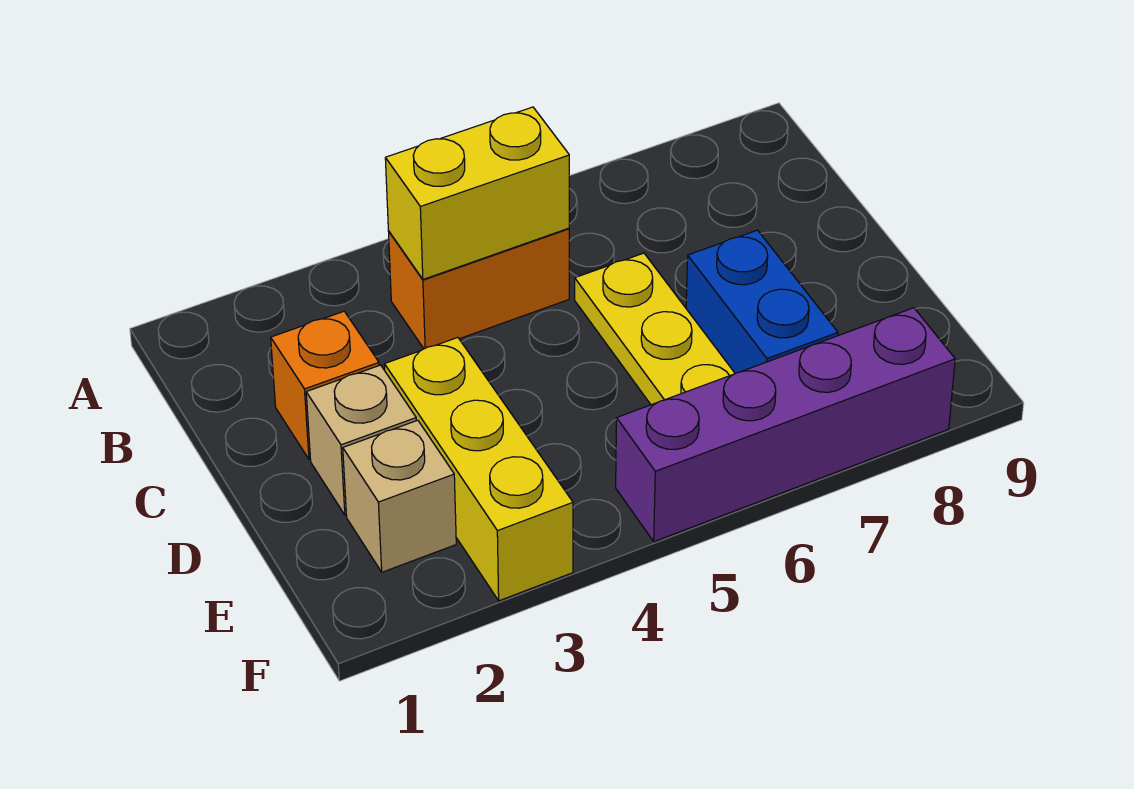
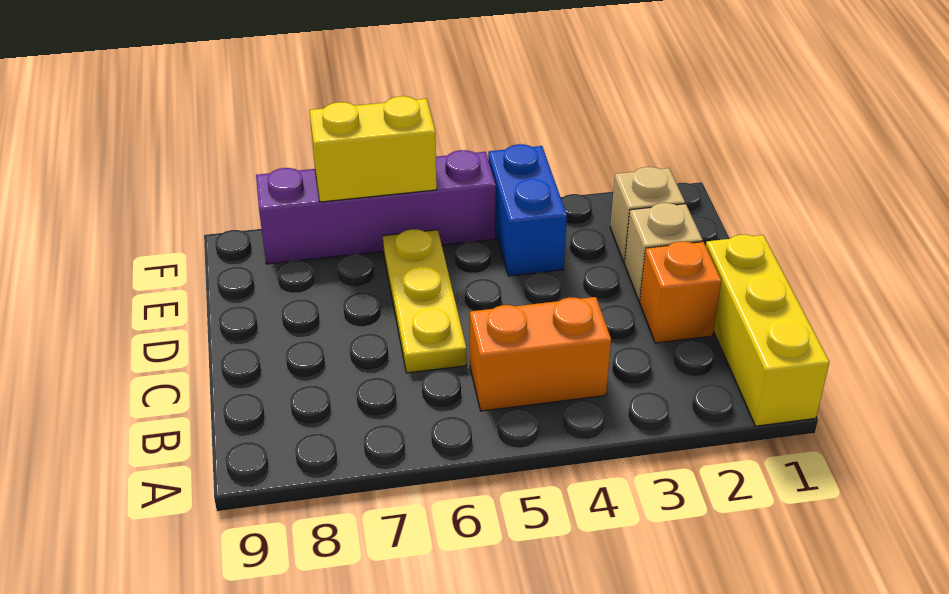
yellow brick B4:B5 level 2 -> yellow brick F6:F7 level 2
yellow brick D3:F3 level 1 -> yellow brick A1:C1 level 1
blue brick D7:E7 level 1 -> blue brick E4:F4 level 1

